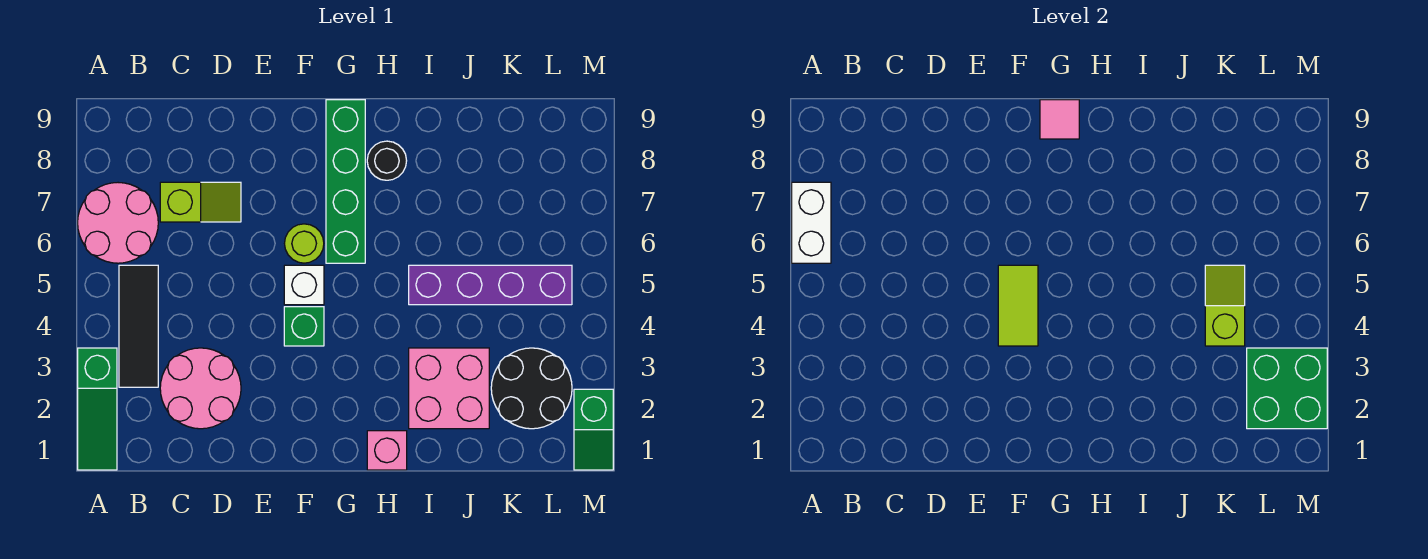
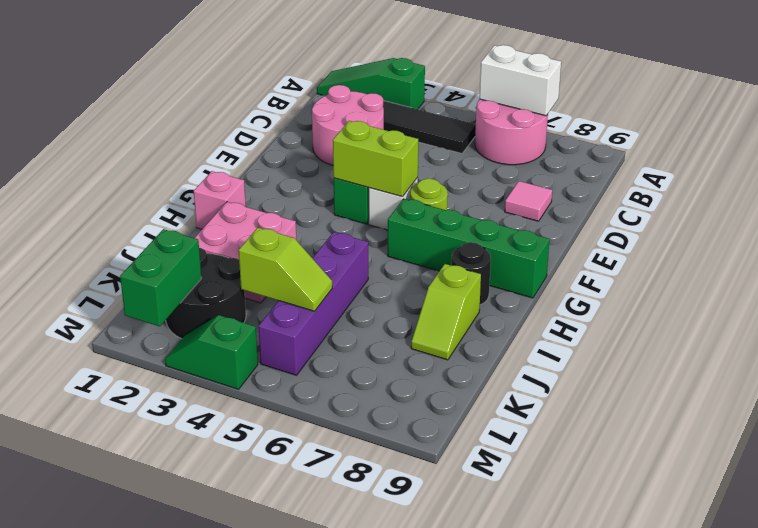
lime slope C7:D7 level 1 top C -> lime slope I8:J8 level 1 top I
lime tile F4:F5 level 2 -> lime brick F4:F5 level 2
pink tile G9 level 2 -> pink tile D8 level 1
green brick L2:M3 level 2 -> green brick L2:M2 level 2
green slope M1:M2 level 1 top 2 -> green slope M3:M4 level 1 top 4

